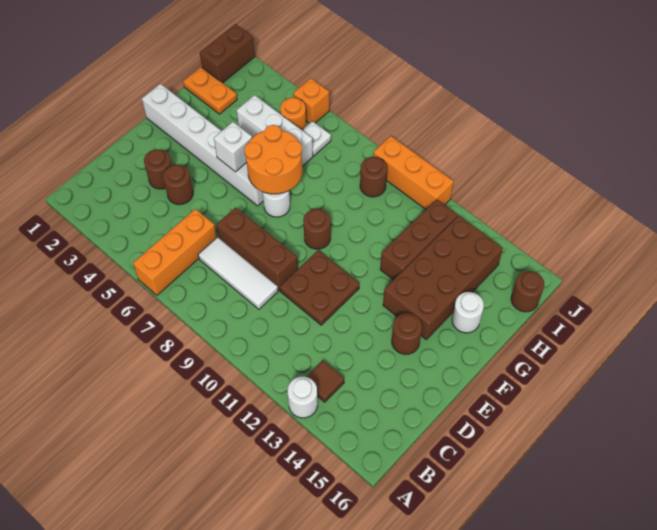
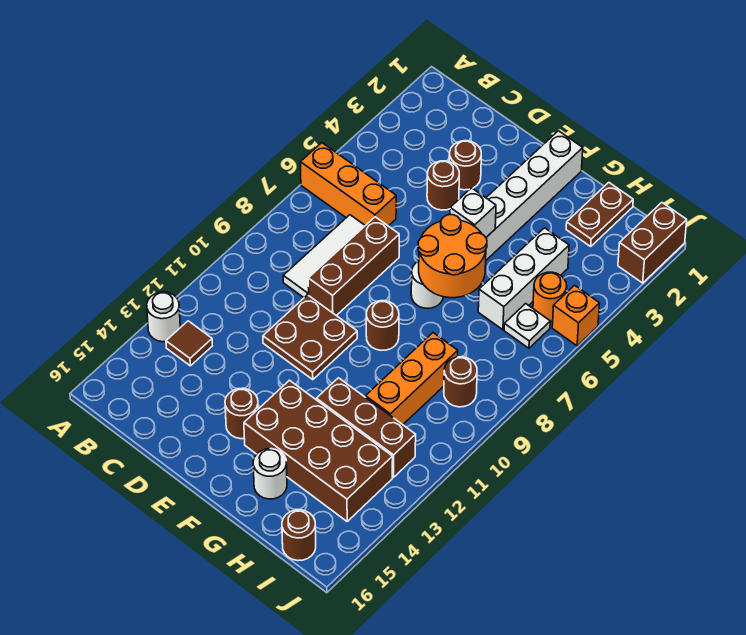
orange plate H1:H2 level 1 -> brown plate H1:H2 level 1
brown brick I1:J1 level 1 -> brown brick J1:J2 level 1
orange brick J9:J11 level 1 -> orange brick H9:H11 level 1

